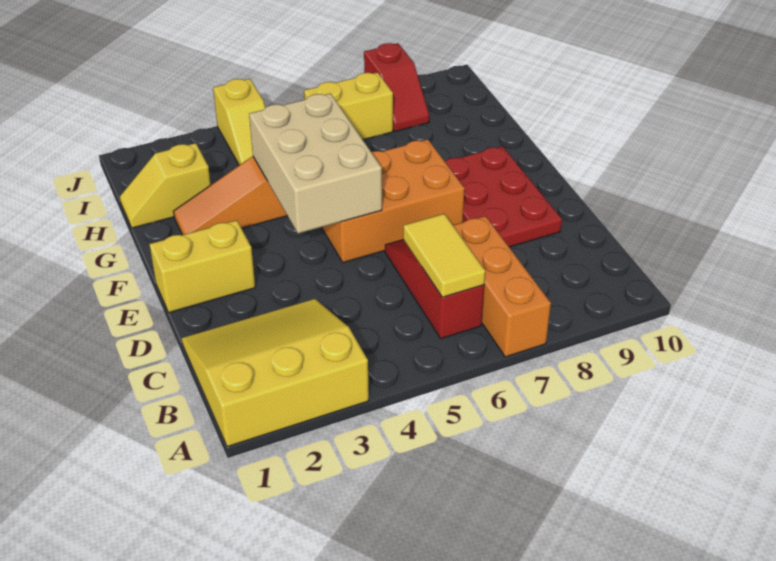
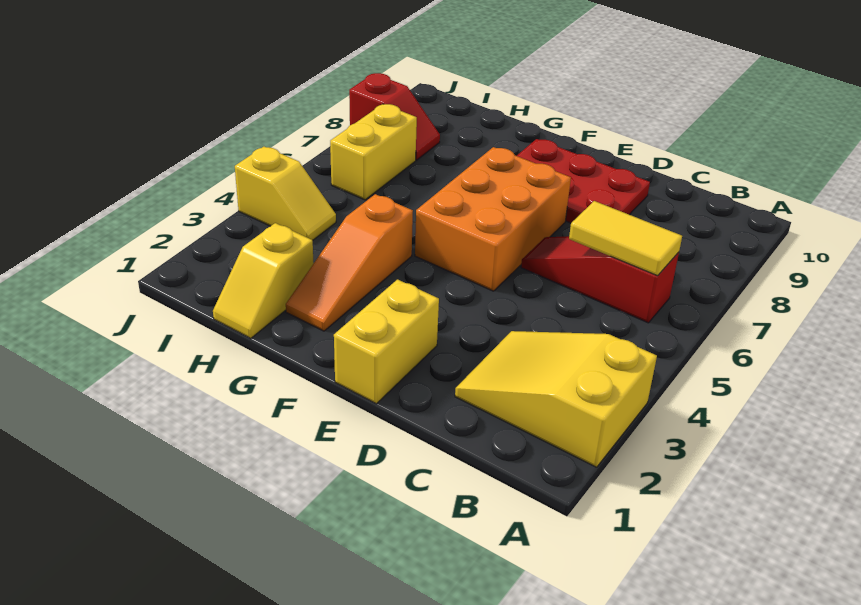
yellow slope A1:C3 level 1 top A -> yellow slope A2:C3 level 1 top A
orange brick A7:C7 level 1 -> none
tan brick E4:G5 level 2 -> none

